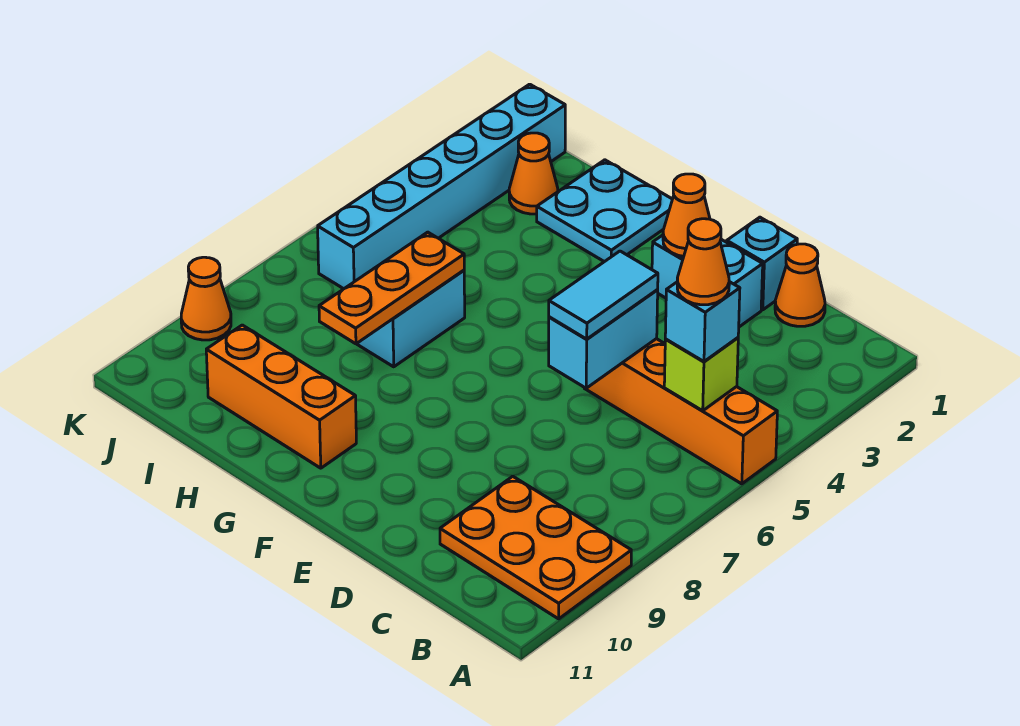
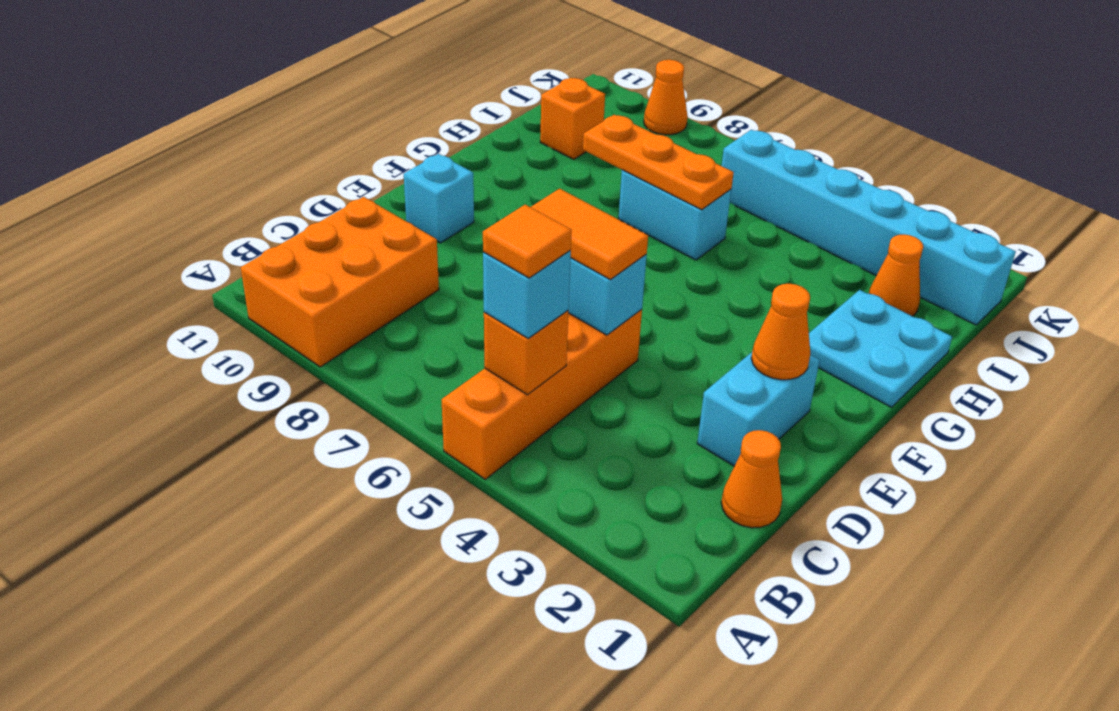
orange plate A9:C10 level 1 -> orange brick A9:C10 level 1
lime brick B5 level 2 -> orange brick B5 level 2
orange cone B5 level 4 -> orange tile B5 level 4
cyan brick D1 level 1 -> cyan brick E10 level 1
cyan tile D5:D6 level 3 -> orange tile D5:D6 level 3
orange brick G10:I10 level 1 -> orange brick I10 level 1

